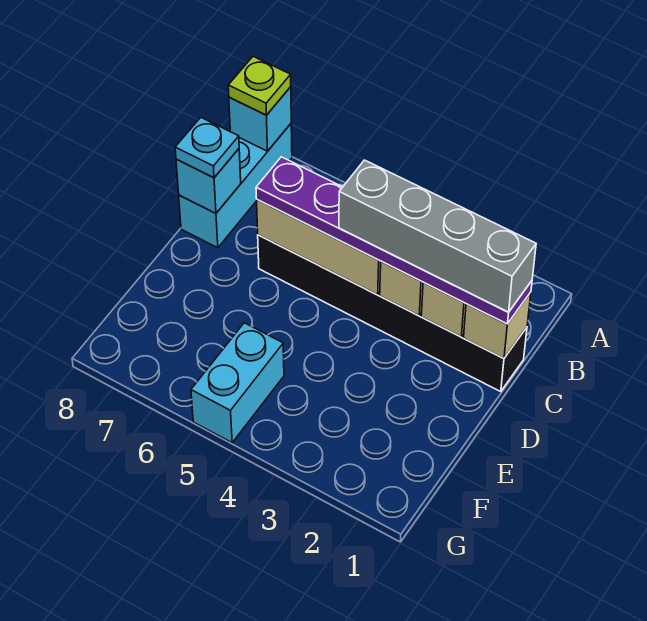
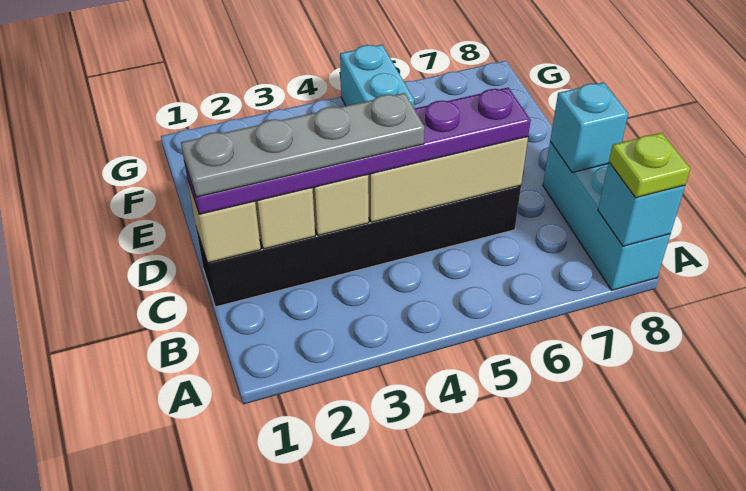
grey brick C1:C4 level 4 -> grey plate C1:C4 level 4
cyan plate C8 level 3 -> none

